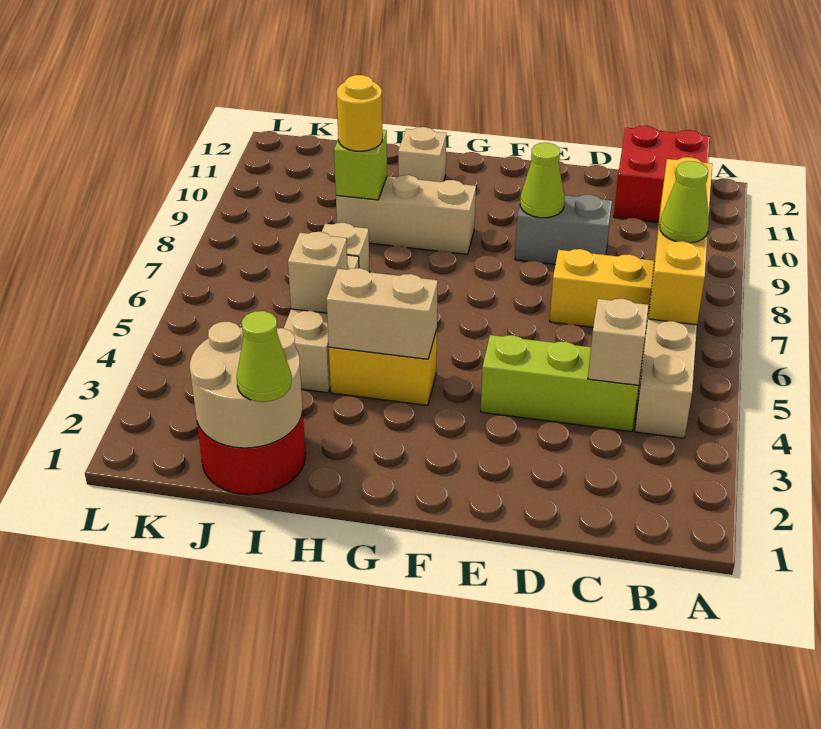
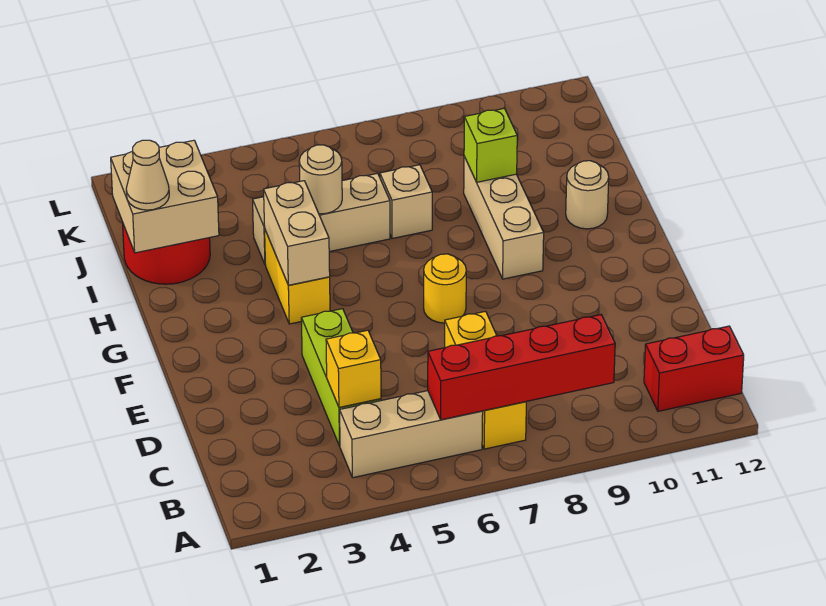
yellow brick B6:B9 level 2 -> red brick B6:B9 level 2
lime cone B7 level 3 -> none
red brick B11:C12 level 1 -> red brick B11:B12 level 1
tan brick C4 level 2 -> yellow brick C4 level 2
grey brick D9:E9 level 1 -> none
lime cone E9 level 2 -> none
tan brick H11 level 1 -> tan round brick H11 level 1
tan round brick I1:J2 level 2 -> tan brick I1:J2 level 2
lime cone I1 level 3 -> tan cone I1 level 3
tan brick I5 level 2 -> tan round brick I5 level 2
yellow round brick I9 level 3 -> yellow round brick F7 level 1

